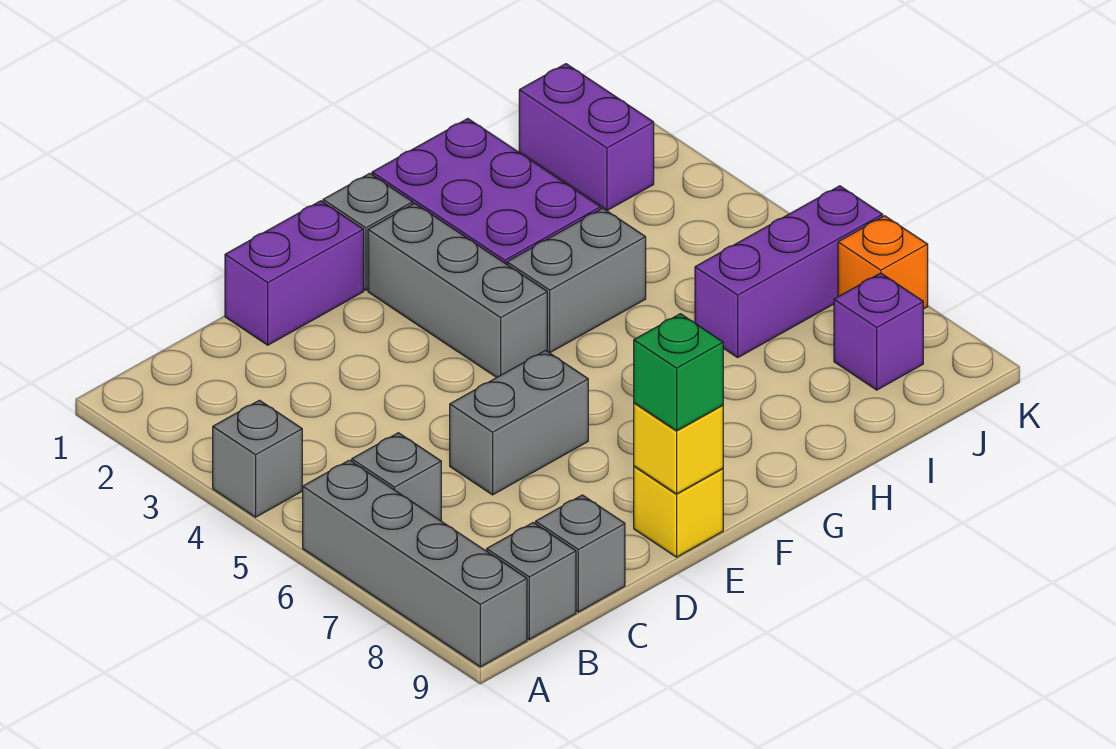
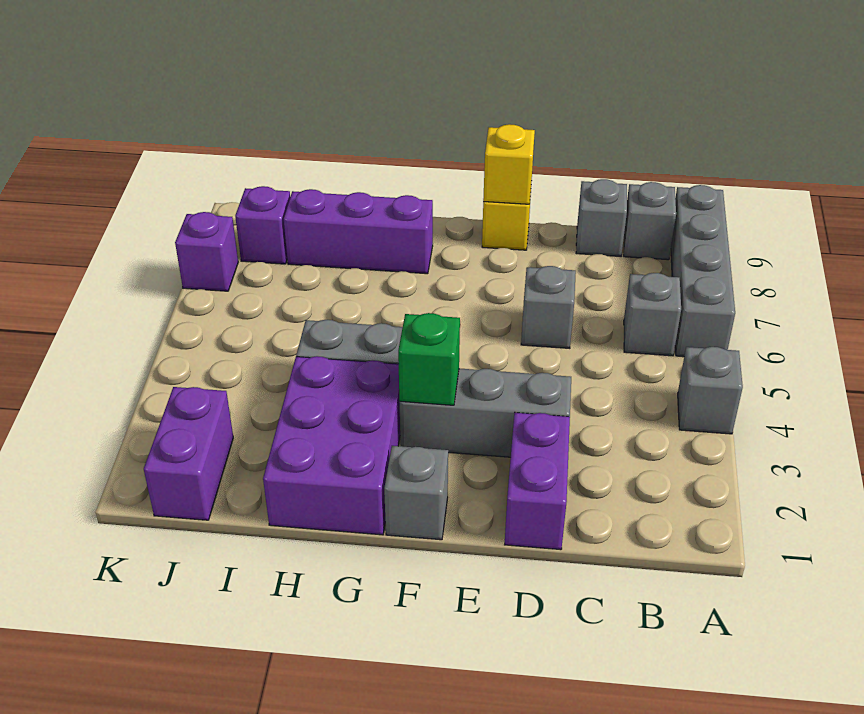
purple brick D1:E1 level 1 -> purple brick D1:D2 level 1
grey brick D6:E6 level 1 -> grey brick D6 level 1
green brick E9 level 3 -> green brick F3 level 2
grey brick F2:F4 level 1 -> grey brick D3:F3 level 1
purple brick I6:K6 level 1 -> purple brick G8:I8 level 1
orange brick K7 level 1 -> purple brick K7 level 1

